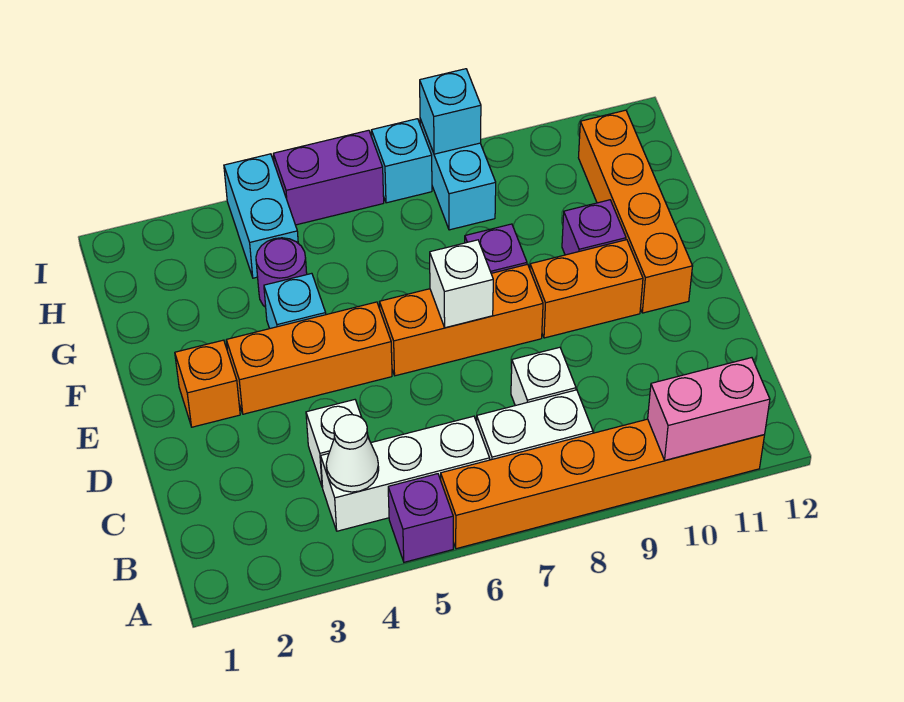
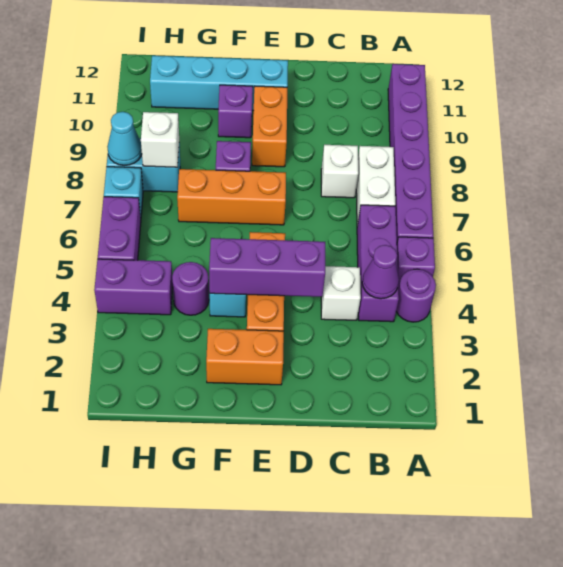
none -> purple round brick A4 level 1
orange brick A6:A11 level 1 -> purple brick A6:A11 level 1
pink brick A10:A11 level 2 -> none
white brick B4:B6 level 1 -> purple brick B4:B6 level 1
white cone B4 level 2 -> purple cone B4 level 2
none -> purple brick D4:F4 level 2
orange brick E2 level 1 -> orange brick E2:F2 level 1
orange brick E6:E8 level 1 -> orange brick E7:G7 level 1
white brick E7 level 2 -> white brick H8 level 2
orange brick E11:H11 level 1 -> cyan brick E11:H11 level 1
cyan brick H4:I4 level 1 -> purple brick H4:I4 level 1
cyan brick I8 level 2 -> cyan cone I8 level 2

